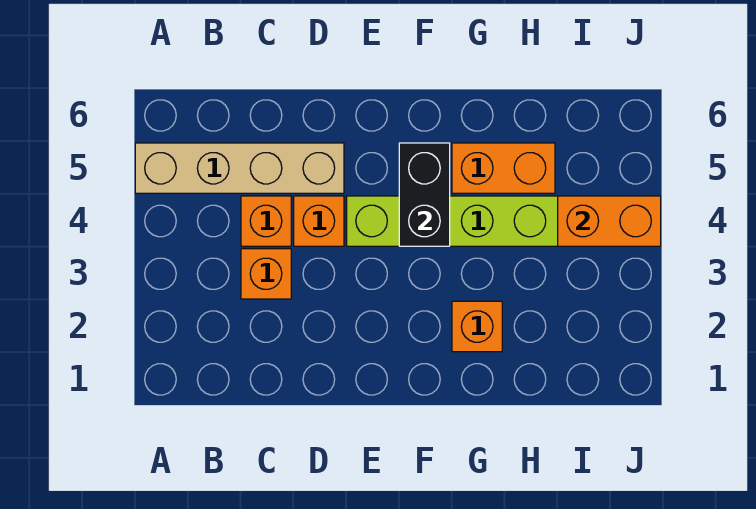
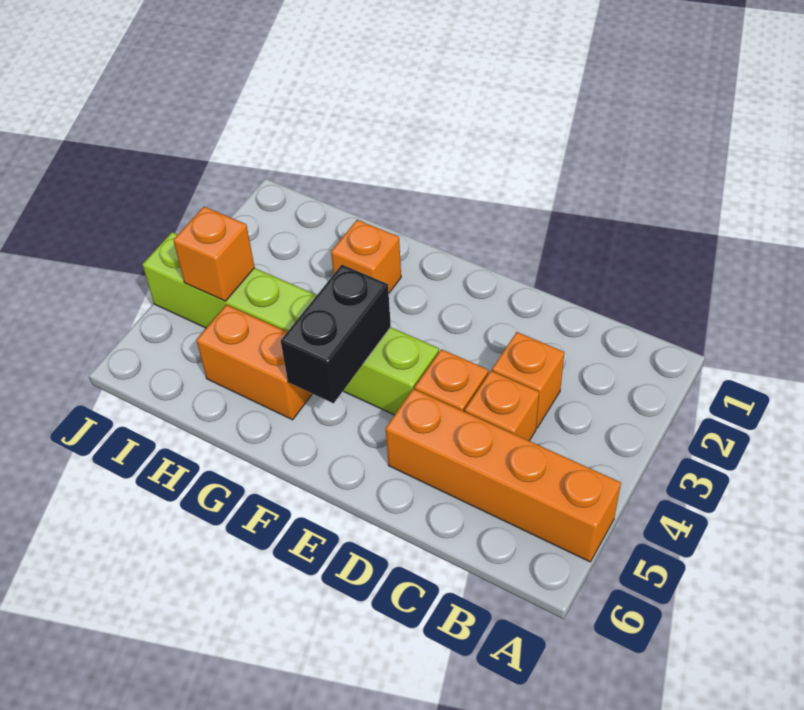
tan brick A5:D5 level 1 -> orange brick A5:D5 level 1
orange brick I4:J4 level 2 -> orange brick I4 level 2

